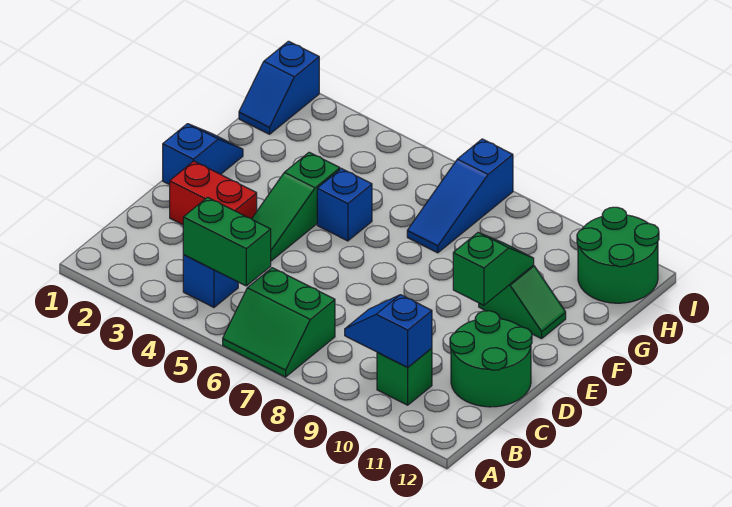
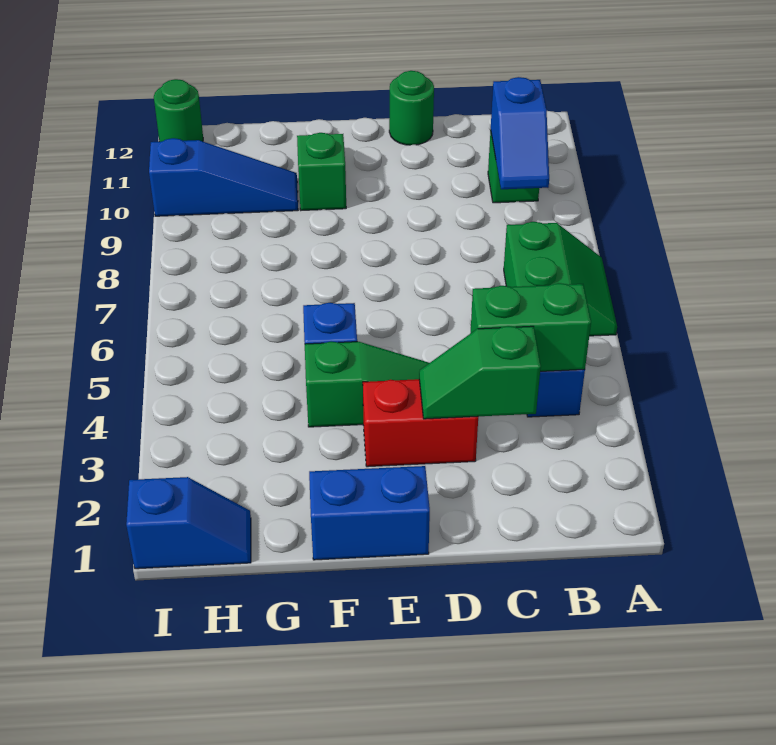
green brick B4:B5 level 2 -> green brick B4:C4 level 2
green round brick C11:D12 level 1 -> green round brick D12 level 1
red brick D2:D3 level 1 -> red brick D3:E3 level 1
blue slope E1:F1 level 1 top E -> blue brick E1:F1 level 1
green slope E10:F10 level 2 top E -> green slope C3:D3 level 2 top C
blue slope G7:I7 level 1 top I -> blue slope G10:I10 level 1 top I
green round brick H11:I12 level 1 -> green round brick I12 level 1

